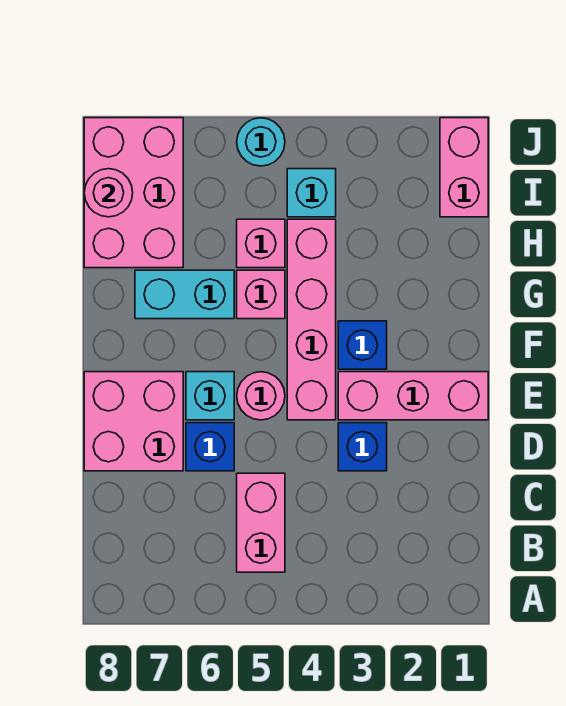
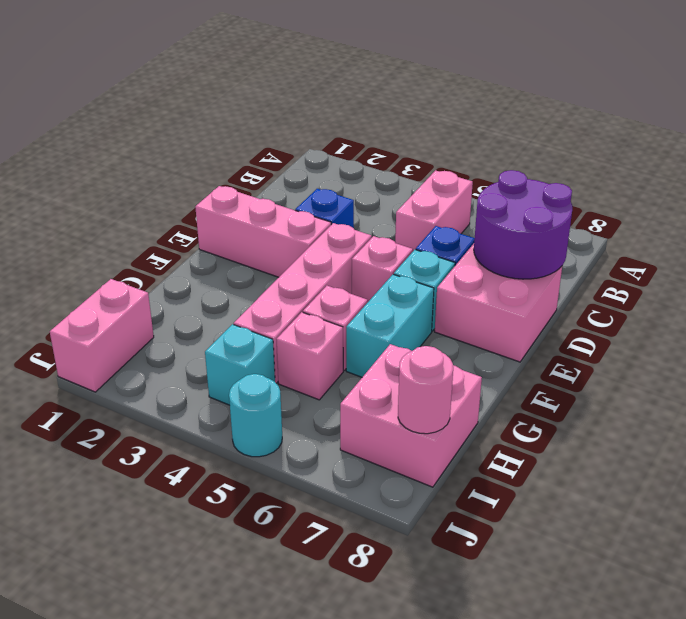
none -> purple round brick C7:D8 level 2
pink round brick E5 level 1 -> pink brick E5 level 1
blue brick F3 level 1 -> none
cyan brick G6:G7 level 1 -> cyan brick F6:G6 level 1
pink brick H7:J8 level 1 -> pink brick H7:I8 level 1

